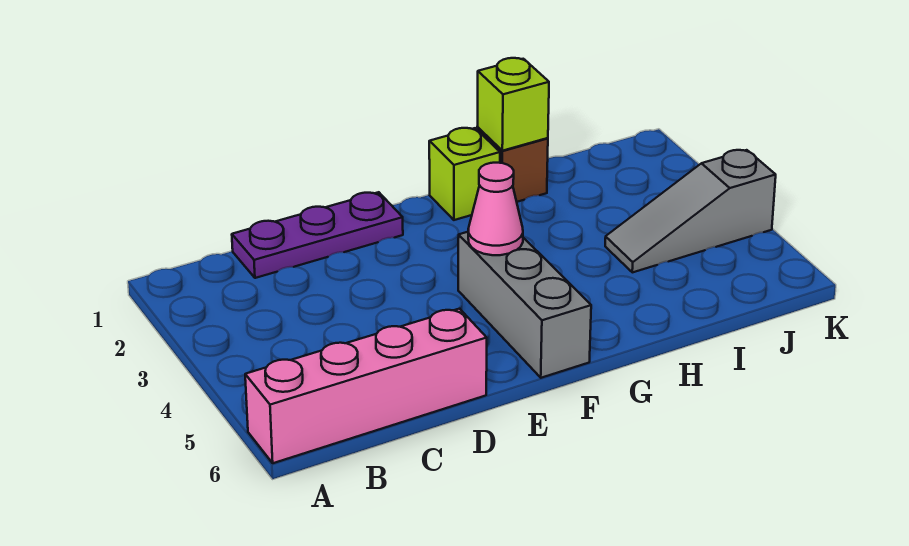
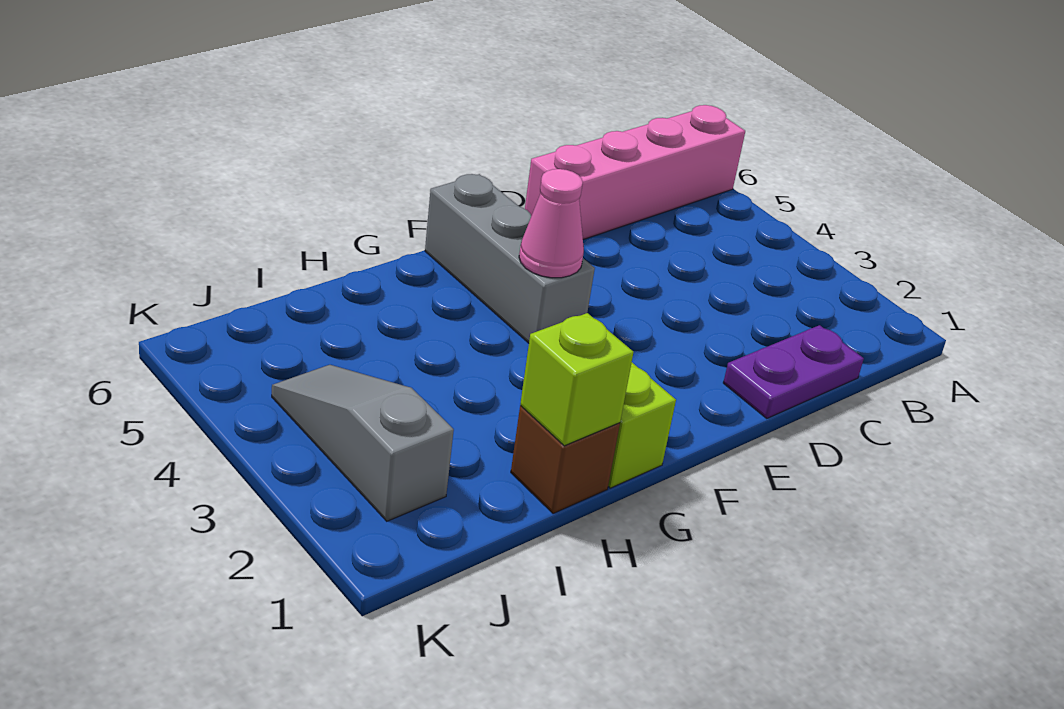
purple plate C1:E1 level 1 -> purple plate C1:D1 level 1
grey slope I4:K4 level 1 top K -> grey slope J2:J4 level 1 top 2

